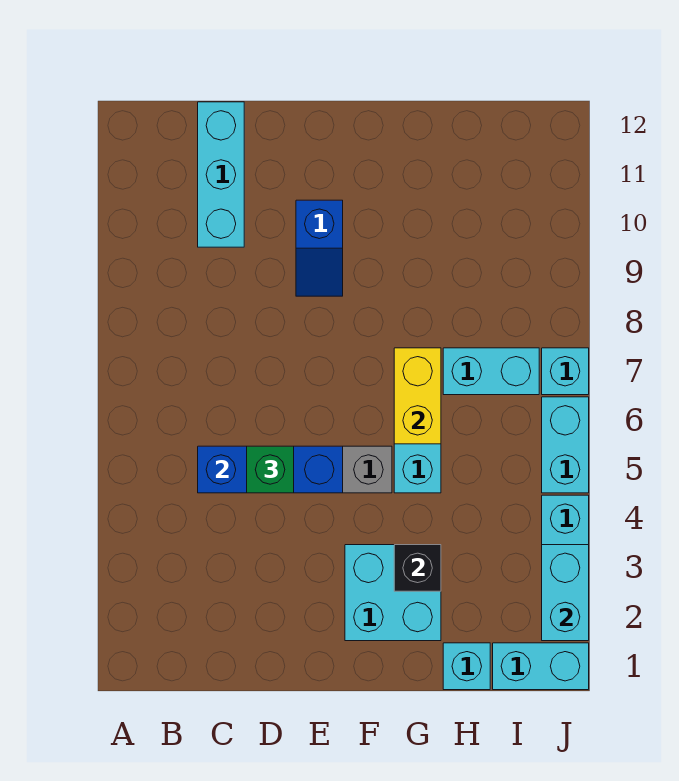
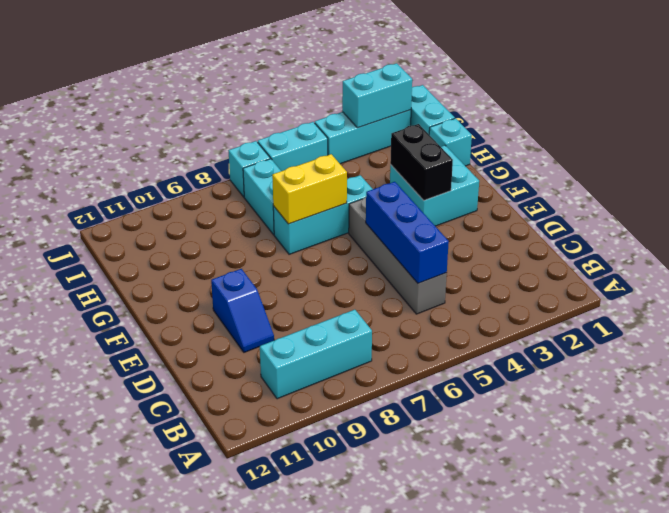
cyan brick C10:C12 level 1 -> cyan brick B8:B10 level 1
green brick D5 level 3 -> none
blue slope E9:E10 level 1 top 10 -> blue slope D10:E10 level 1 top E
black brick G3 level 2 -> black brick F3:G3 level 2

